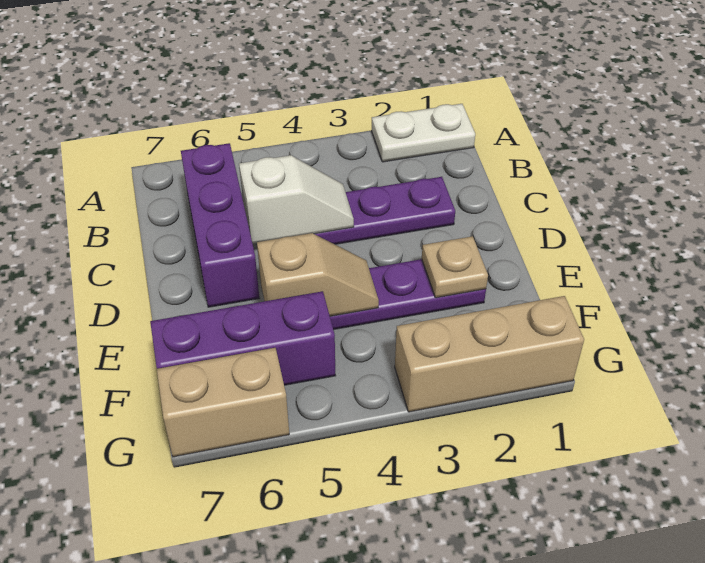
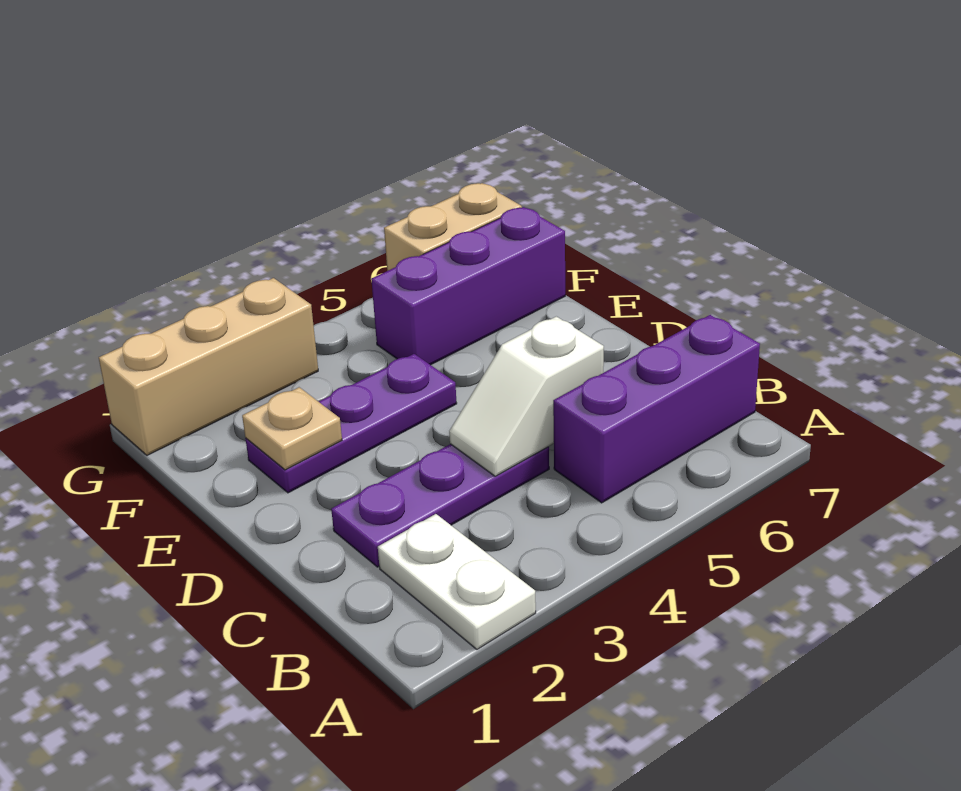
white plate A1:A2 level 1 -> white plate A2:B2 level 1
purple brick B6:D6 level 1 -> purple brick B5:B7 level 1
tan slope E4:E5 level 2 top 5 -> none

